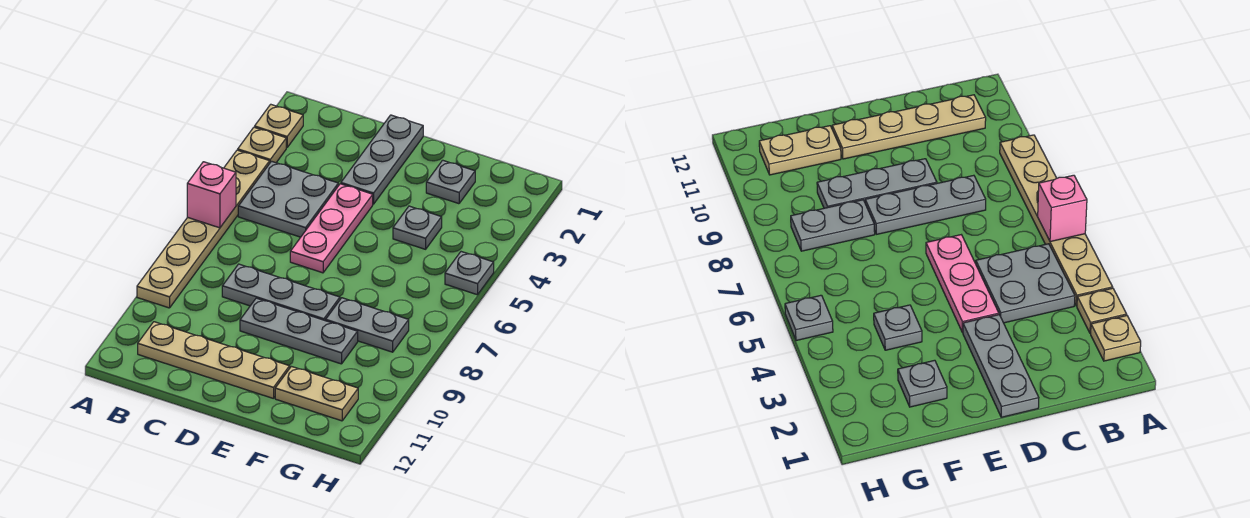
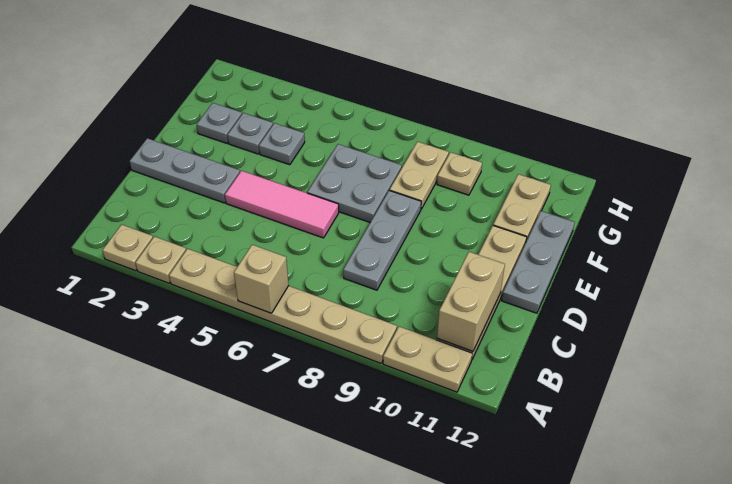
pink brick A6 level 2 -> tan brick A6 level 2
none -> tan plate A10:A11 level 1
grey plate B4:C5 level 1 -> grey plate E6:F7 level 1
none -> tan brick B11:C11 level 2
pink plate D4:D6 level 1 -> pink tile D4:D6 level 1
grey plate D9:F9 level 1 -> grey plate D12:F12 level 1
grey plate F8:G8 level 1 -> tan plate F8:G8 level 1
none -> tan plate G9 level 1
grey plate H5 level 1 -> grey plate F3 level 1

